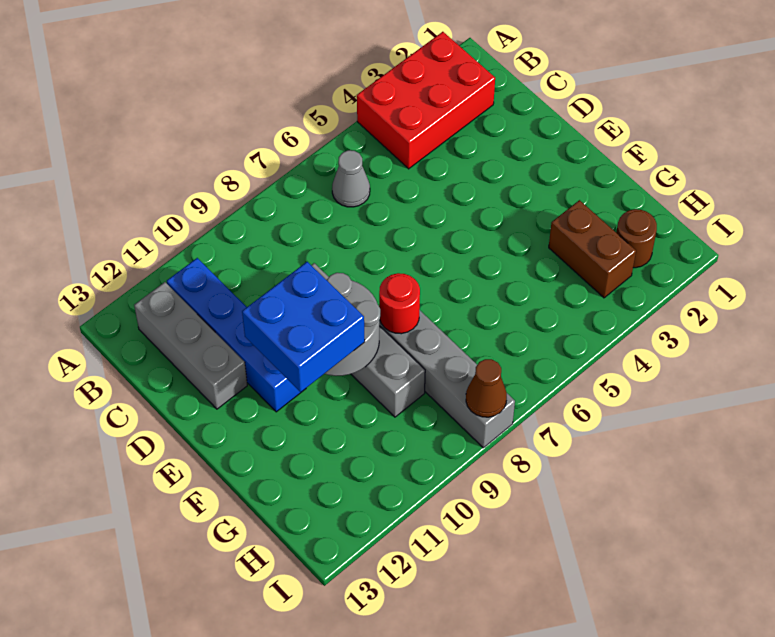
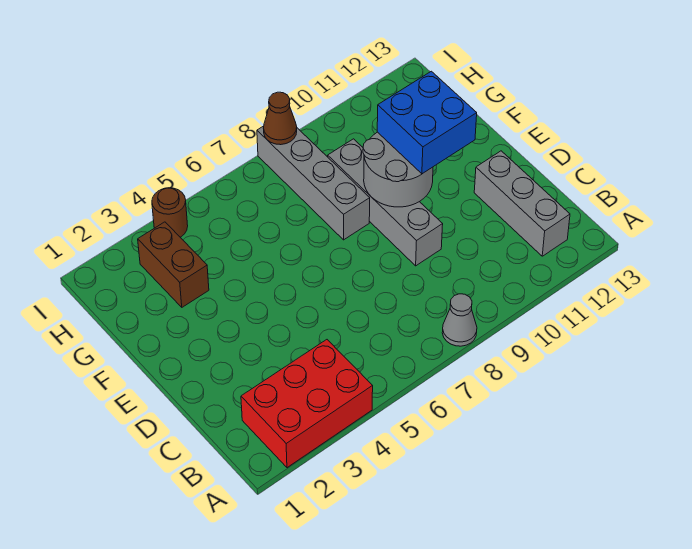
grey cone B6 level 1 -> grey cone A8 level 1
blue brick B11:E11 level 1 -> none
red round brick F8 level 2 -> none
brown round brick H2 level 1 -> brown round brick I4 level 1

